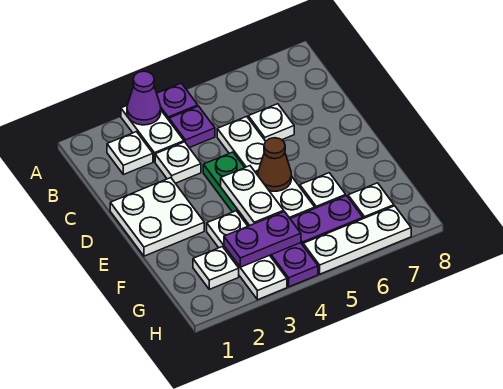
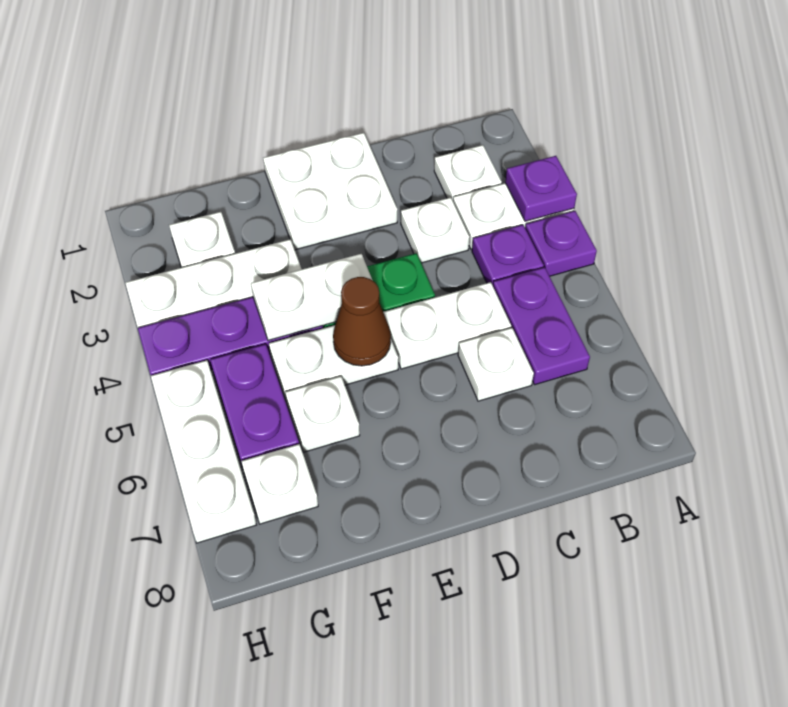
purple cone A3 level 2 -> purple plate A3 level 2
purple plate G3:G4 level 2 -> purple plate B5:B6 level 1

